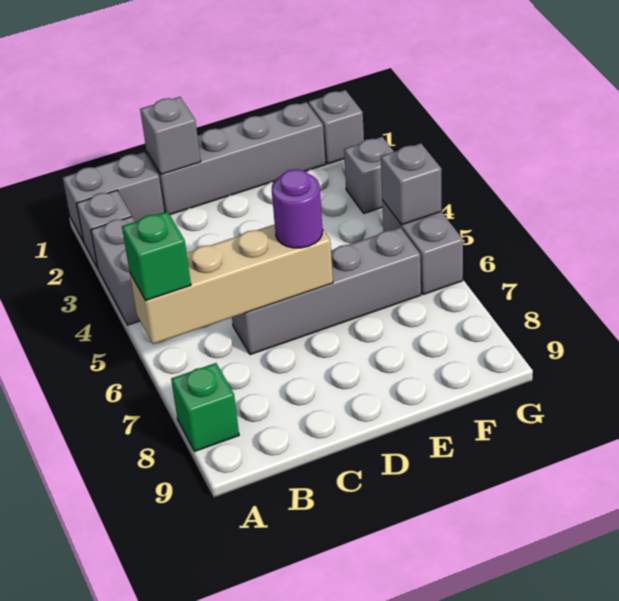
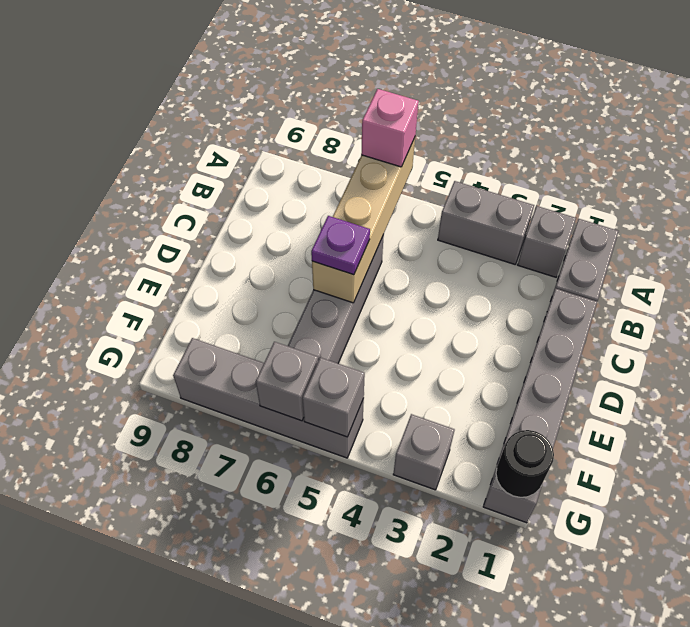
green brick A6 level 3 -> pink brick A6 level 3
green brick A8 level 1 -> none
grey brick C1 level 2 -> grey brick G6 level 2
purple round brick D6 level 3 -> purple plate D6 level 3
none -> black round brick G1 level 2
grey brick G5:G6 level 1 -> grey brick G5:G8 level 1

